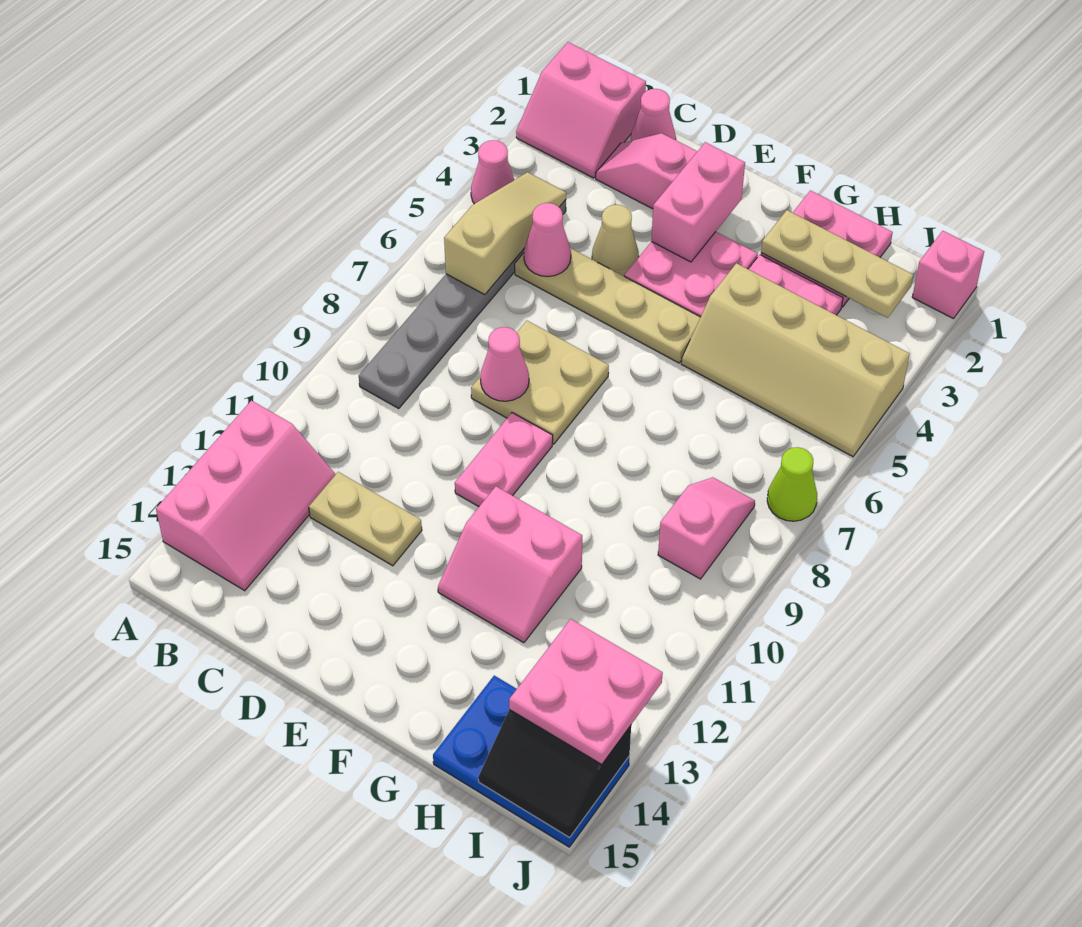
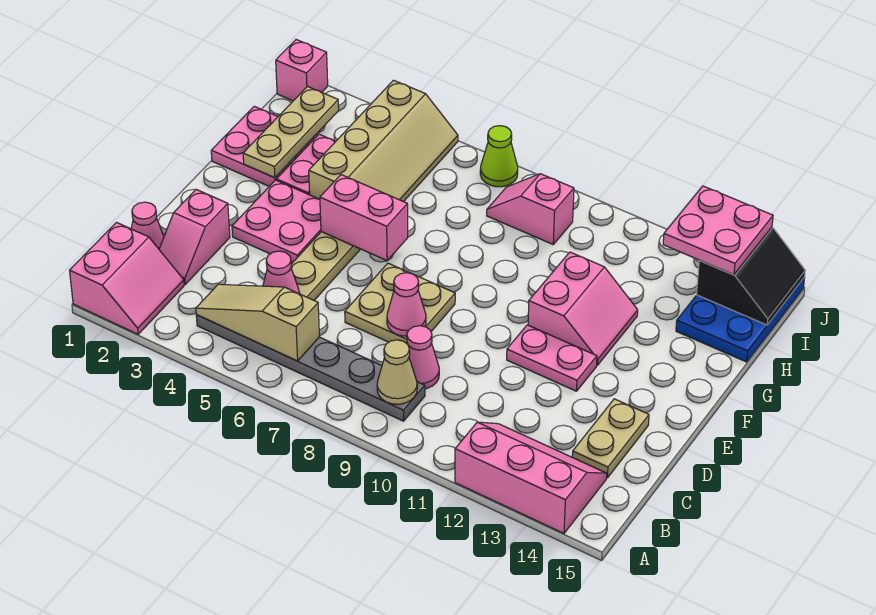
pink cone A4 level 1 -> pink cone C9 level 1
tan plate C12:D12 level 1 -> tan plate C14:D14 level 1
tan cone D4 level 1 -> tan cone B9 level 2
pink brick E2:E3 level 2 -> pink brick F5:F6 level 2
pink plate E9:E10 level 1 -> pink plate E11:E12 level 1

